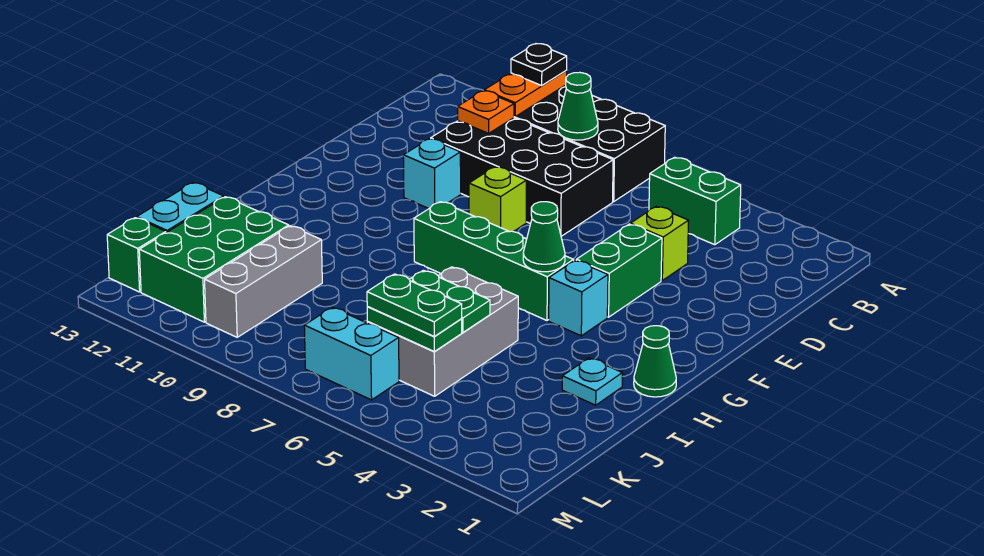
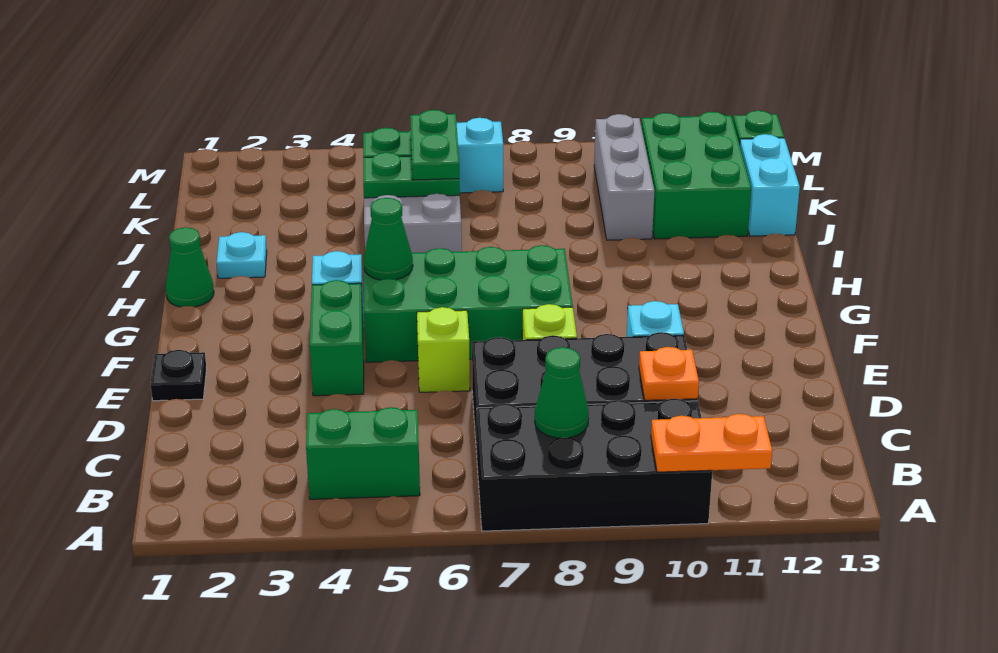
orange plate A10:B10 level 2 -> orange plate A10:A11 level 2
black plate A10 level 3 -> black plate E1 level 1
lime brick D4 level 1 -> lime brick E6 level 1
green brick G5:G8 level 1 -> green brick F5:G8 level 1
green plate K5:K6 level 3 -> green plate J6:K6 level 3

